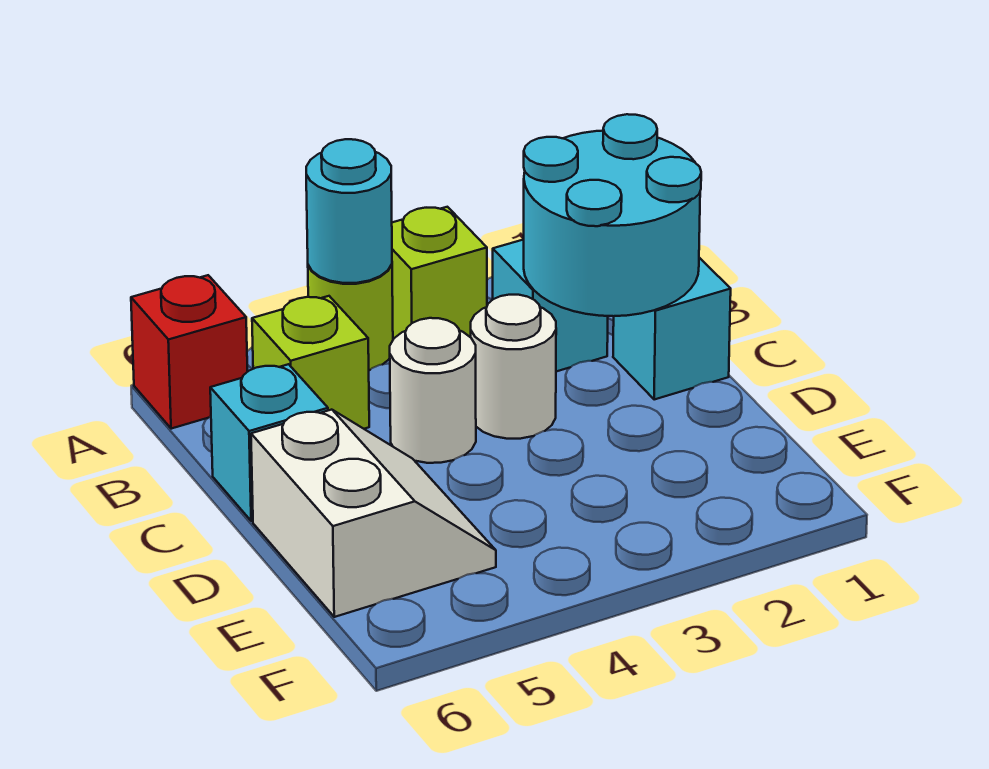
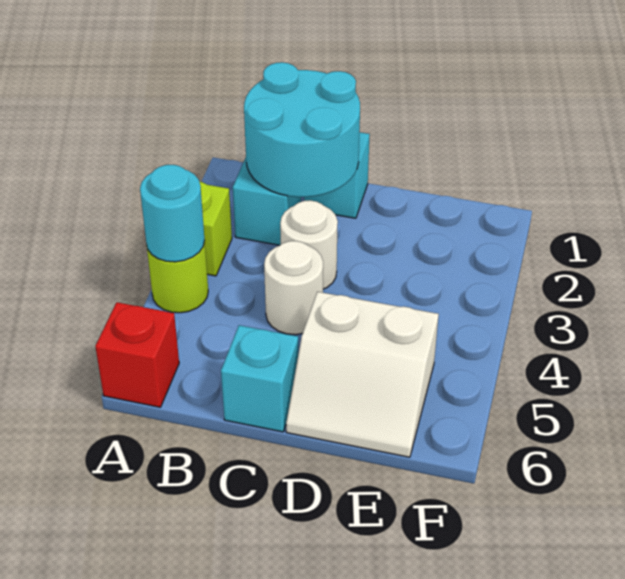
lime brick B5 level 1 -> none
white slope D5:E6 level 1 top 6 -> white slope D5:E6 level 1 top 5

